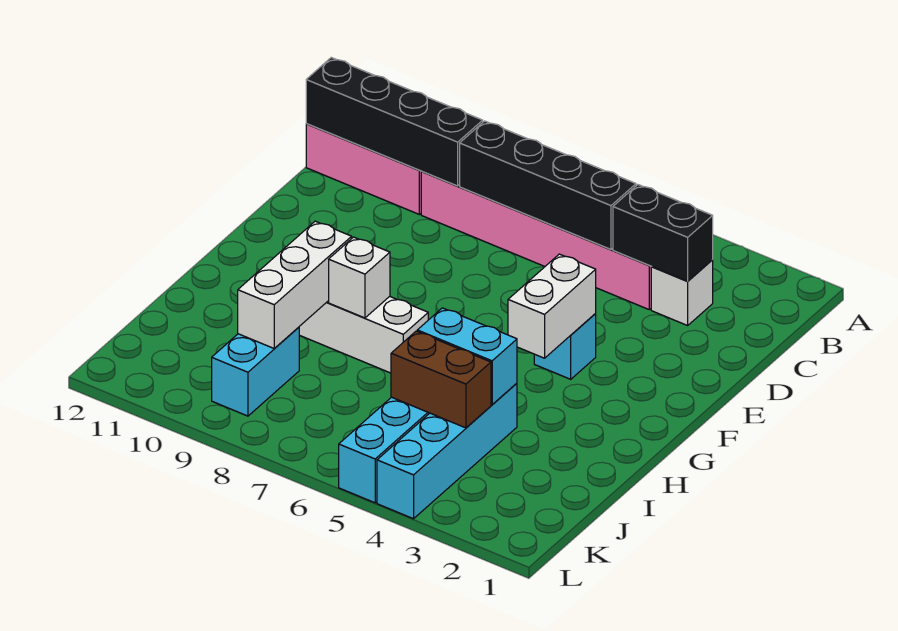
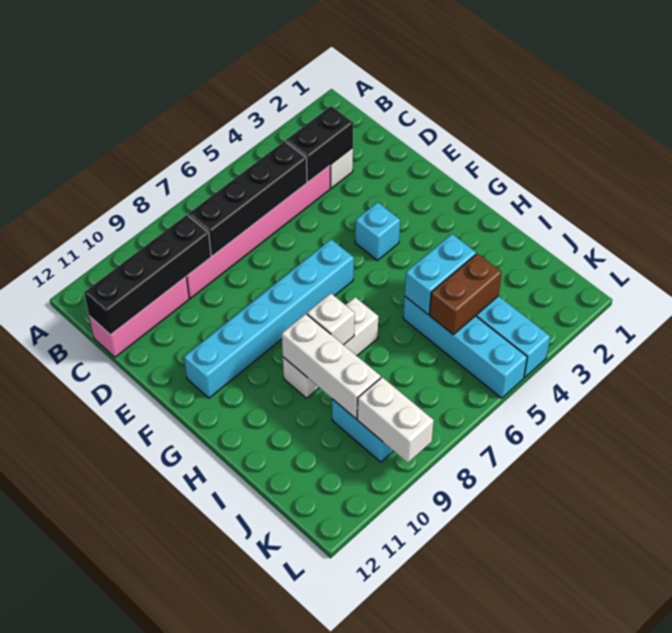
white brick F4:G4 level 2 -> white brick K9:L9 level 2
none -> cyan brick F6:F11 level 1

